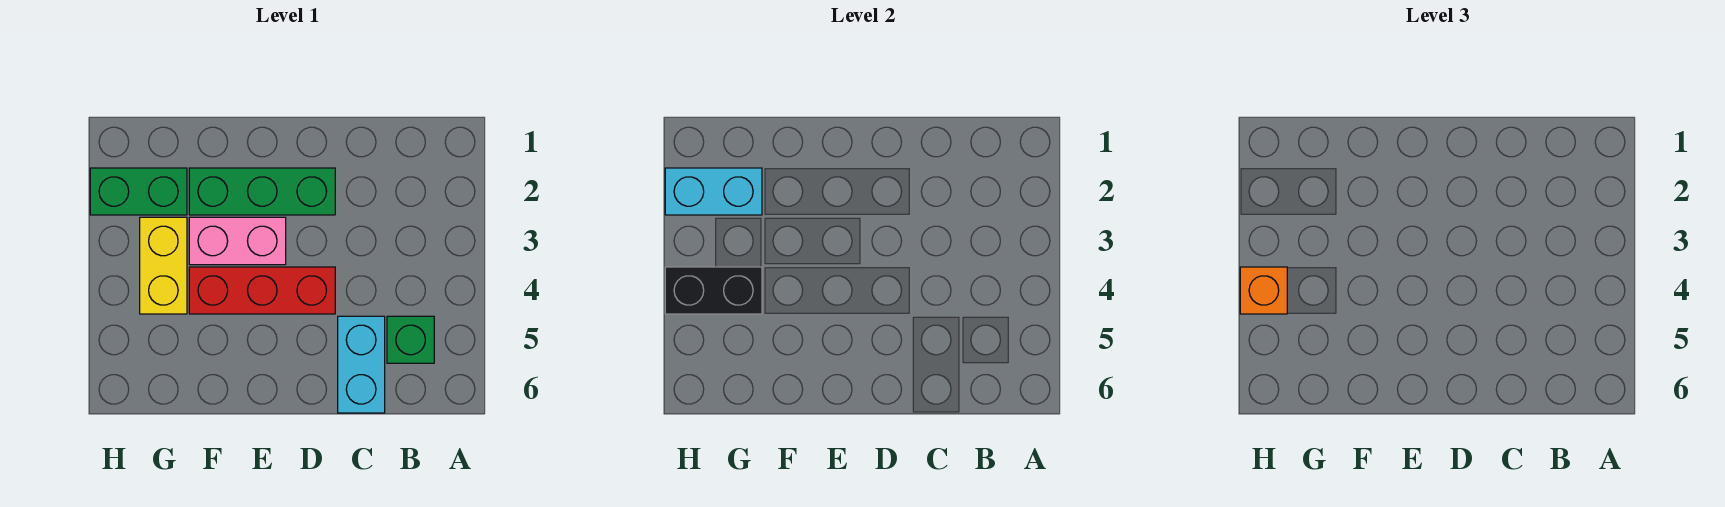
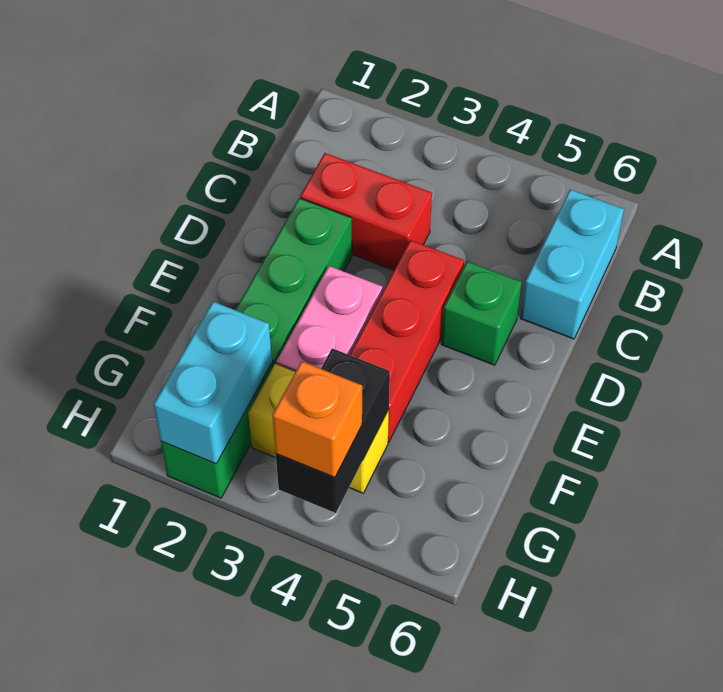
green brick B5 level 1 -> green brick D5 level 1
none -> red brick C2:C3 level 1
cyan brick C5:C6 level 1 -> cyan brick B6:C6 level 1

